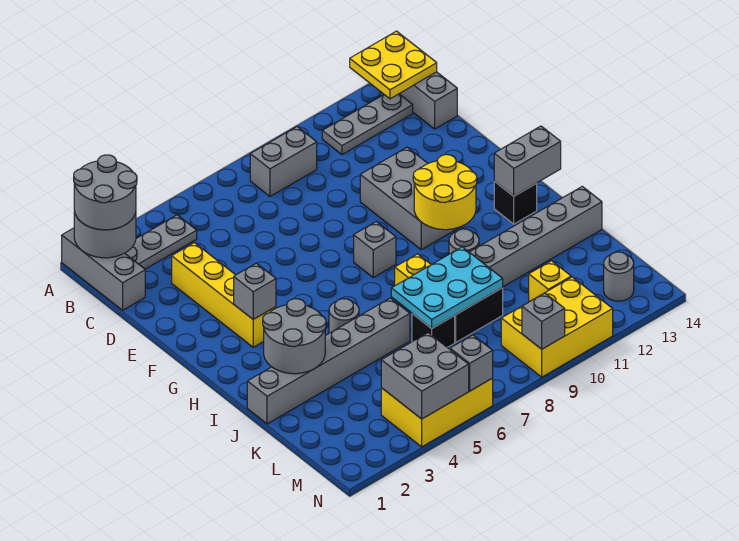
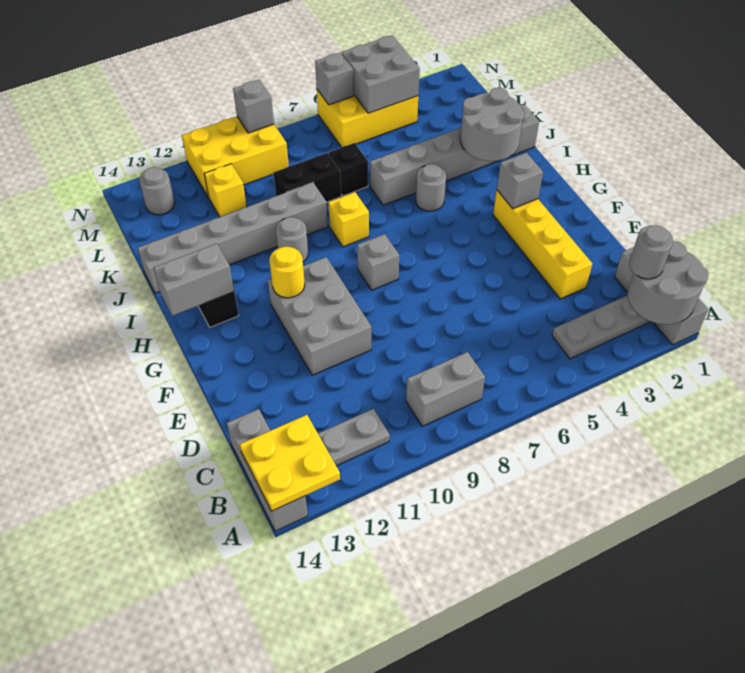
grey round brick A1:B2 level 3 -> grey round brick B2 level 3
yellow round brick G10:H11 level 2 -> yellow round brick G11 level 2
cyan plate J7:K9 level 2 -> none

